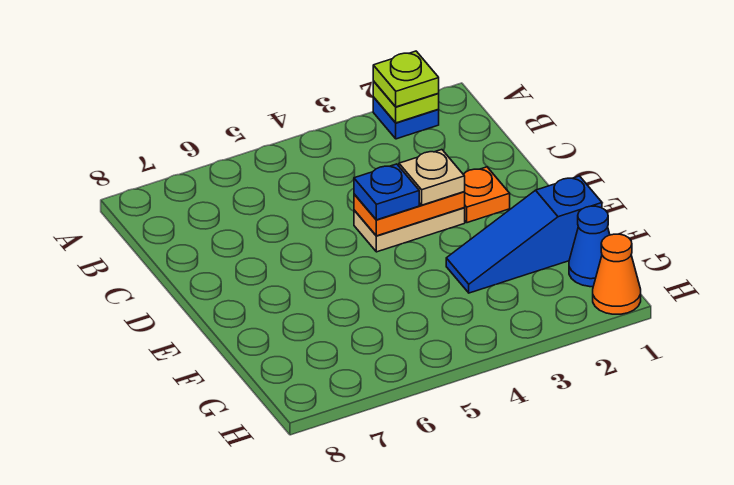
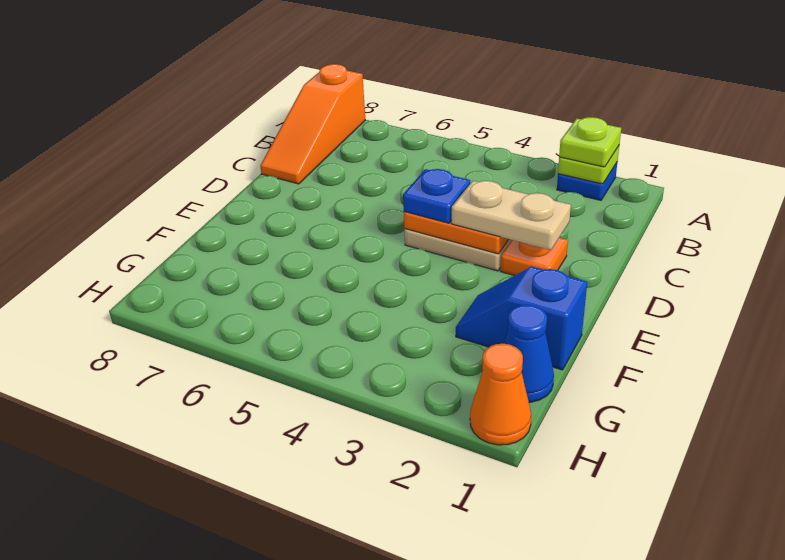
none -> orange slope A8:C8 level 1 top A
tan plate D3 level 3 -> tan plate D2:D3 level 3
blue slope F1:F3 level 1 top 1 -> blue slope F1:F2 level 1 top 1

